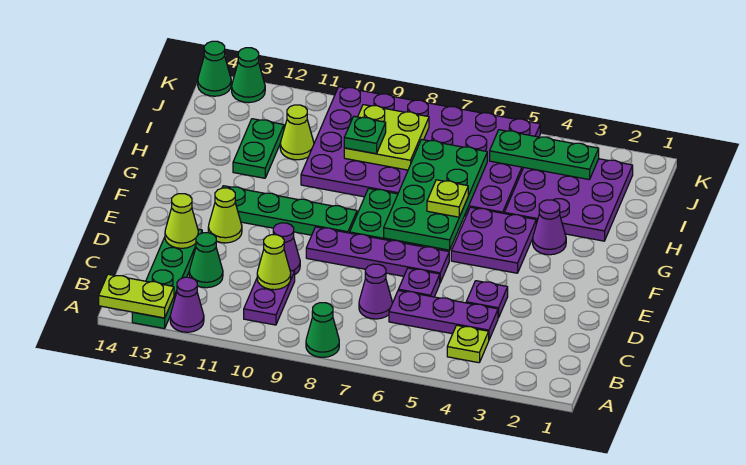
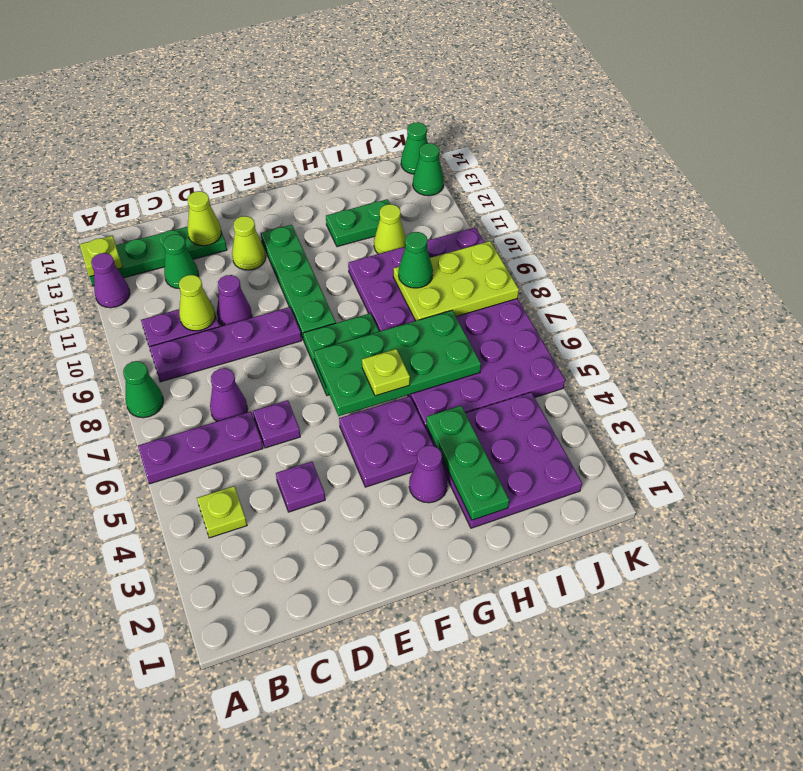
lime plate A13:A14 level 2 -> lime plate A13 level 2
purple plate C4:C6 level 1 -> purple plate A6:C6 level 1
purple plate E6:E9 level 1 -> purple plate B9:E9 level 1
lime plate I8:J9 level 2 -> lime plate I8:K9 level 2
green plate I9 level 3 -> green cone I9 level 3
green plate J3:J5 level 2 -> green plate H2:H4 level 2

